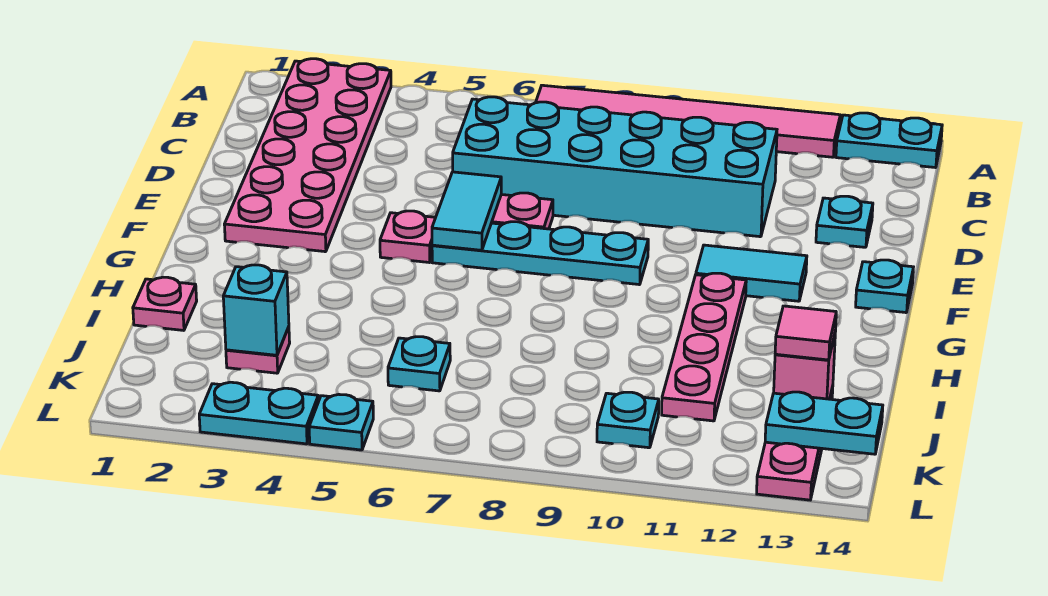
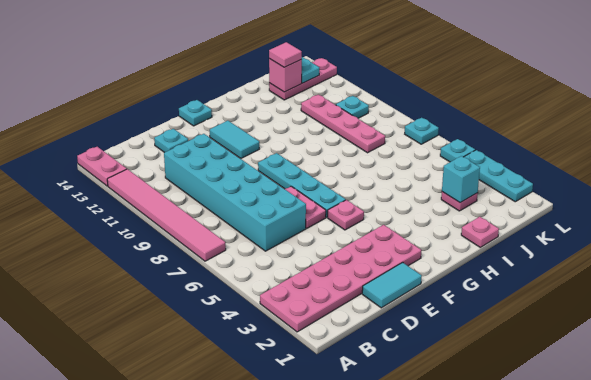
cyan plate A13:A14 level 1 -> pink plate A13:A14 level 1
cyan tile E6:F6 level 2 -> cyan tile D1:E1 level 1
pink plate G11:J11 level 1 -> pink plate J8:J11 level 1
cyan plate J6 level 1 -> cyan plate L7 level 1
cyan plate L3:L4 level 1 -> cyan plate L2:L4 level 1

